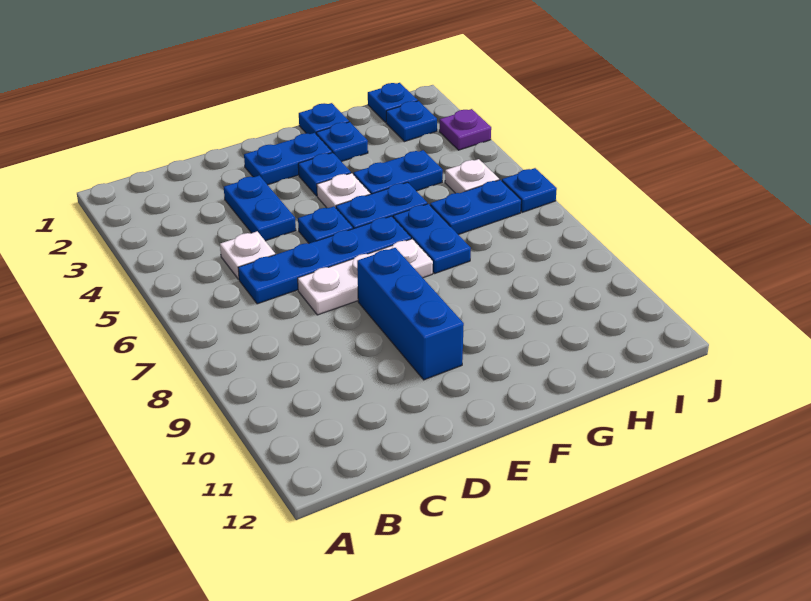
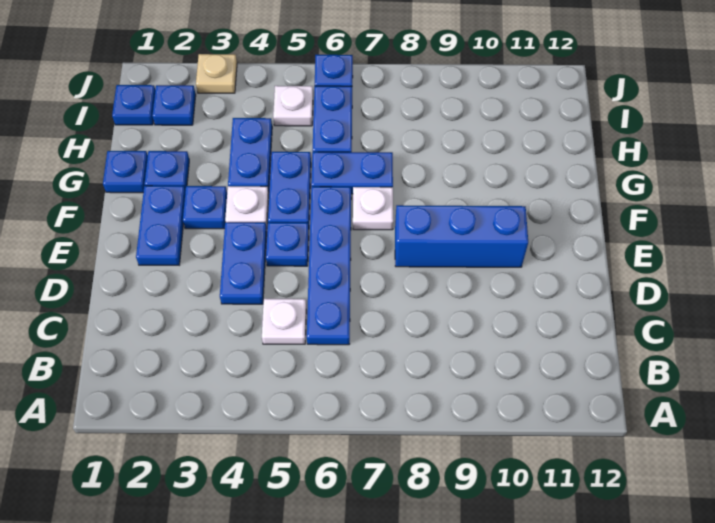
blue plate D3:D4 level 1 -> blue plate D4:E4 level 1
white plate D7:F7 level 1 -> white plate F7 level 1
purple plate J3 level 1 -> tan plate J3 level 1

